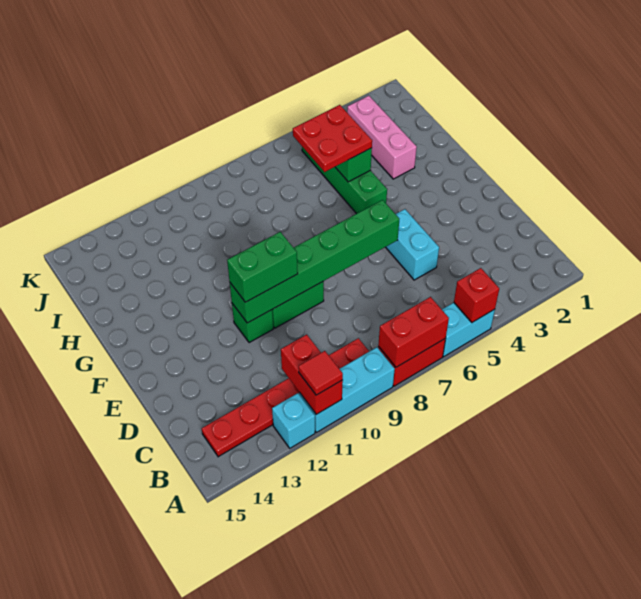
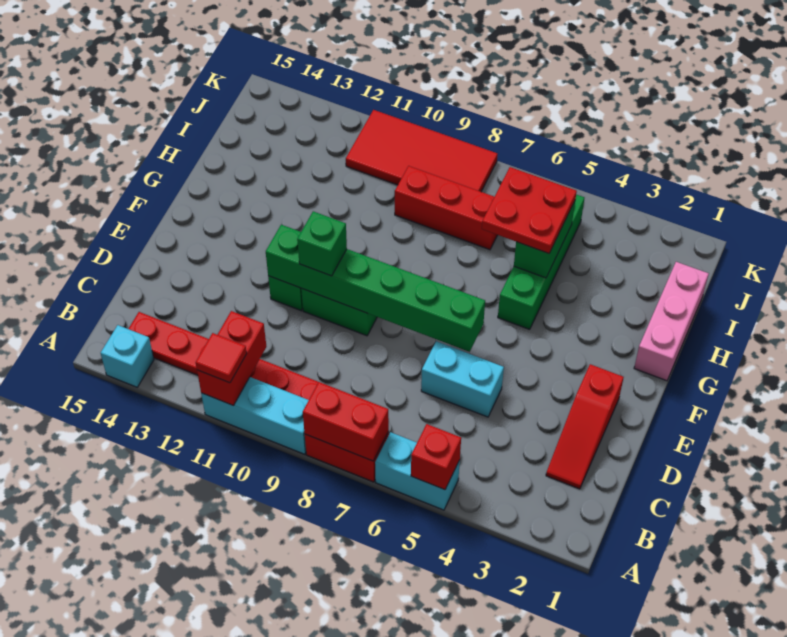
cyan brick A12 level 1 -> cyan brick A14 level 1
none -> red slope C2:E2 level 1 top E
cyan brick D5:E5 level 1 -> cyan brick D5:D6 level 1
green brick E10:E11 level 3 -> green brick E10 level 3
pink brick H3:J3 level 1 -> pink brick G1:I1 level 1
none -> red brick I7:I9 level 1
none -> red tile J8:K11 level 1

